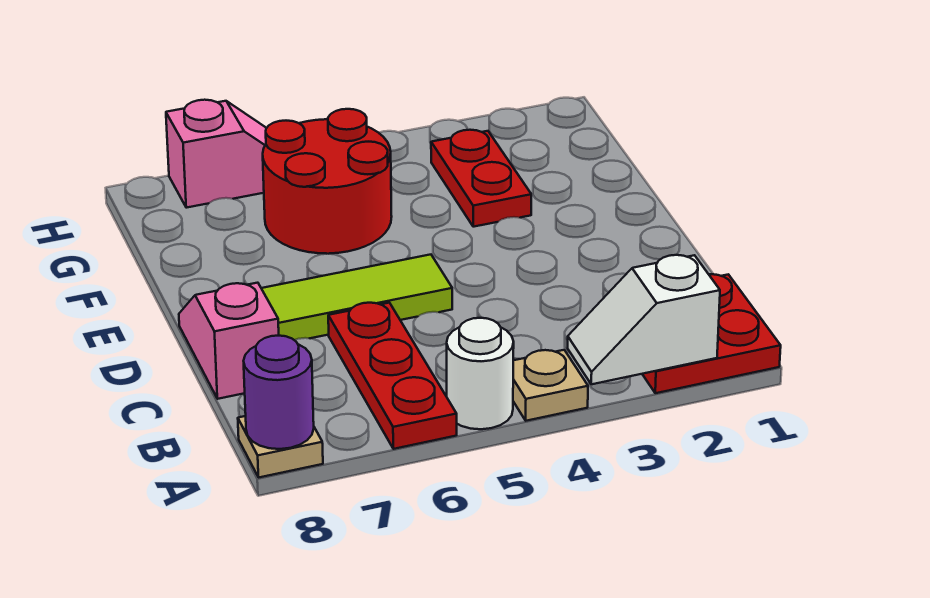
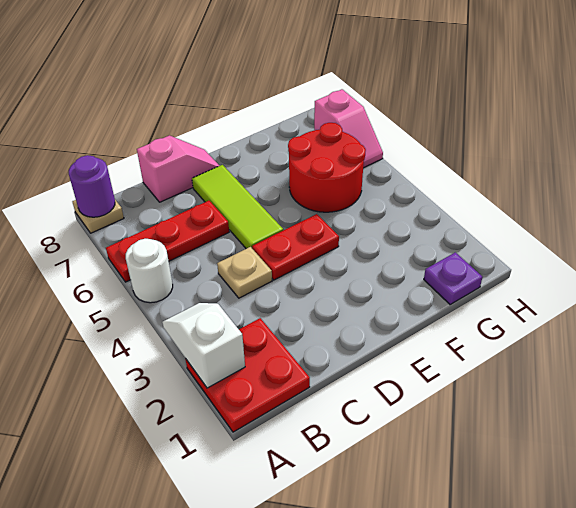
tan plate A4 level 1 -> tan plate C4 level 1
red plate F3:G3 level 1 -> red plate D4:E4 level 1
none -> purple plate G1 level 1

